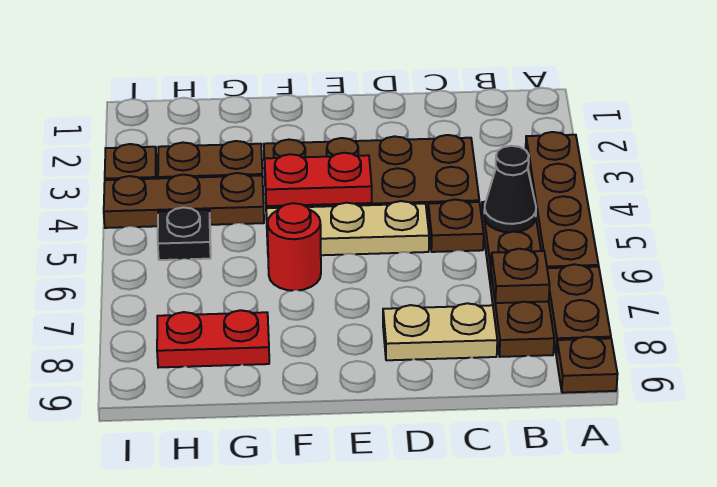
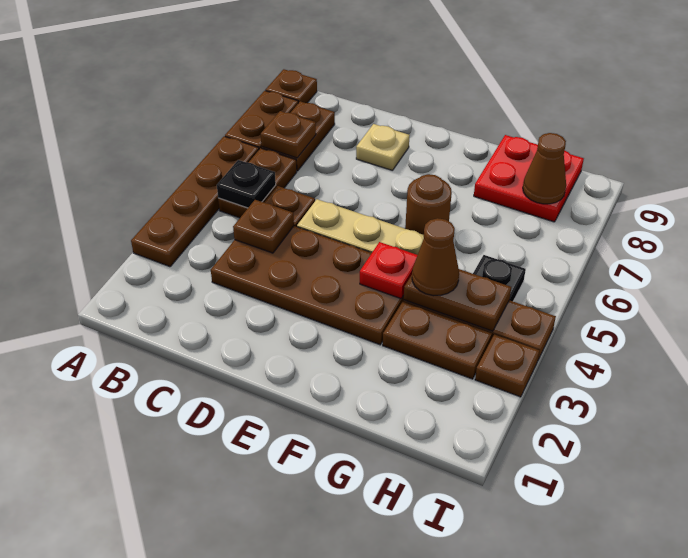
black cone B5 level 2 -> black plate B5 level 2
none -> brown plate C4 level 2
tan plate C8:D8 level 1 -> tan plate D8 level 1
red plate E4:F4 level 2 -> red plate F4 level 2
red round brick F6 level 1 -> brown round brick F6 level 1
none -> brown plate G4:H4 level 2
none -> brown cone G4 level 3
red plate G8:H8 level 1 -> red plate G8:H9 level 1
none -> brown cone H8 level 2

